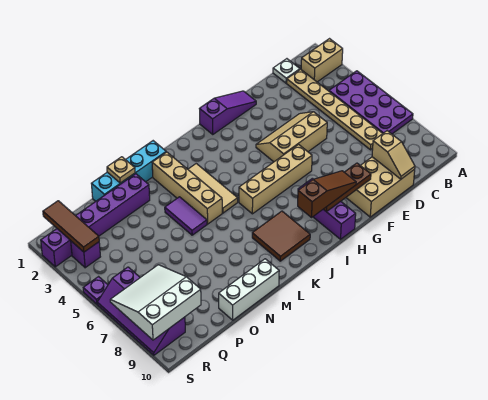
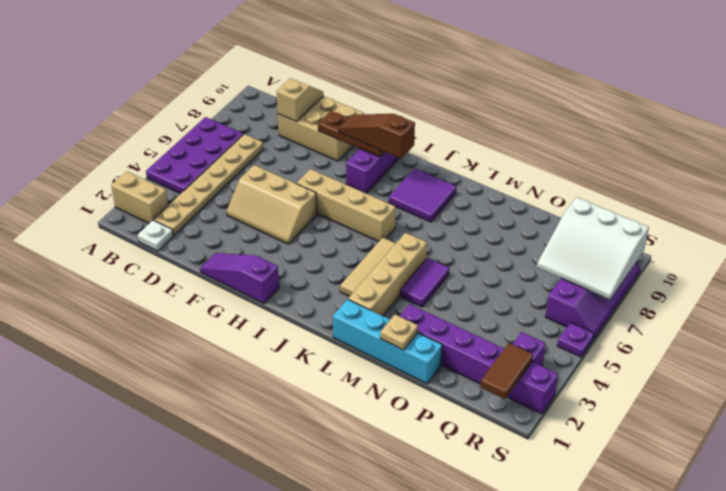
brown tile J8:K9 level 1 -> purple tile J8:K9 level 1
white brick M10:O10 level 1 -> none
brown tile R1:R3 level 2 -> brown tile R1:R2 level 2

